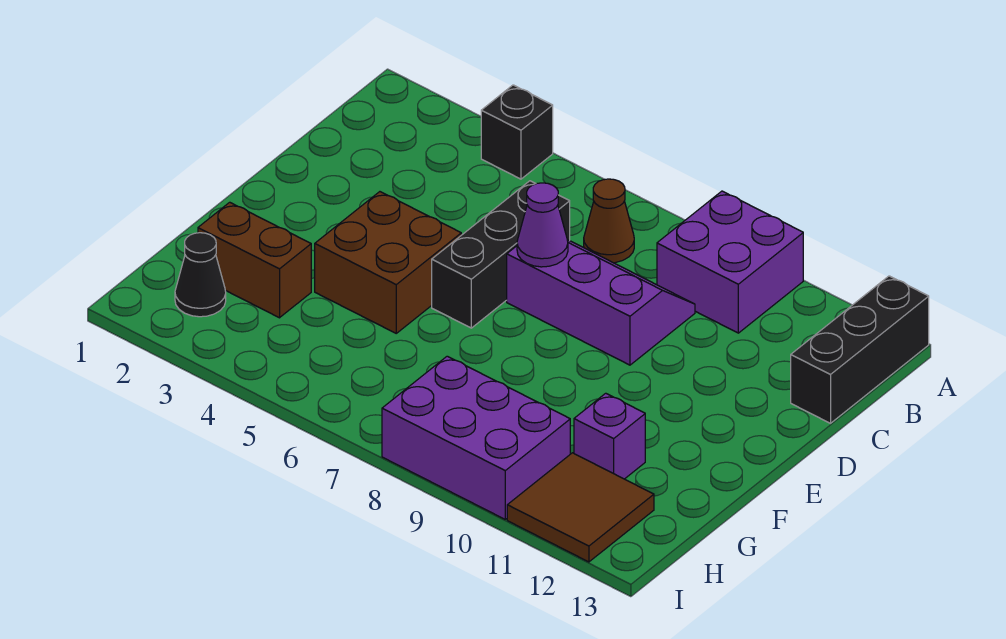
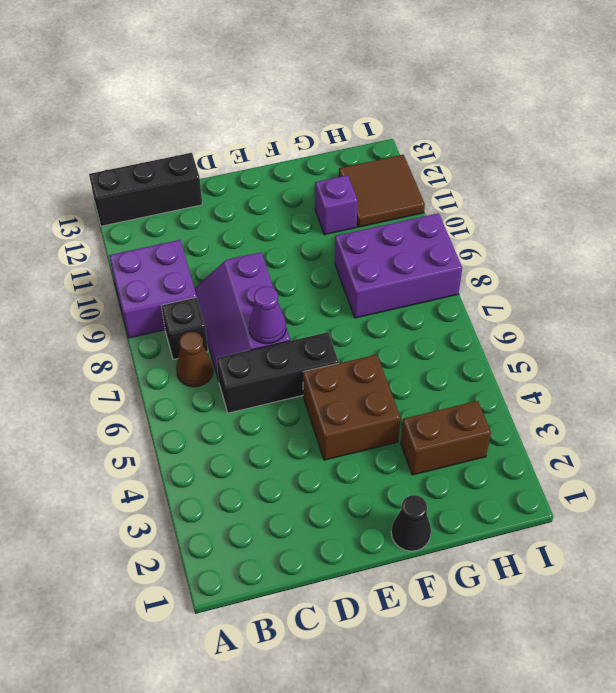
black brick A4 level 1 -> black brick B8 level 1
brown brick G2:G3 level 1 -> brown brick G3:H3 level 1
black cone H2 level 1 -> black cone F1 level 1
purple brick H8:I10 level 1 -> purple brick G8:I9 level 1

